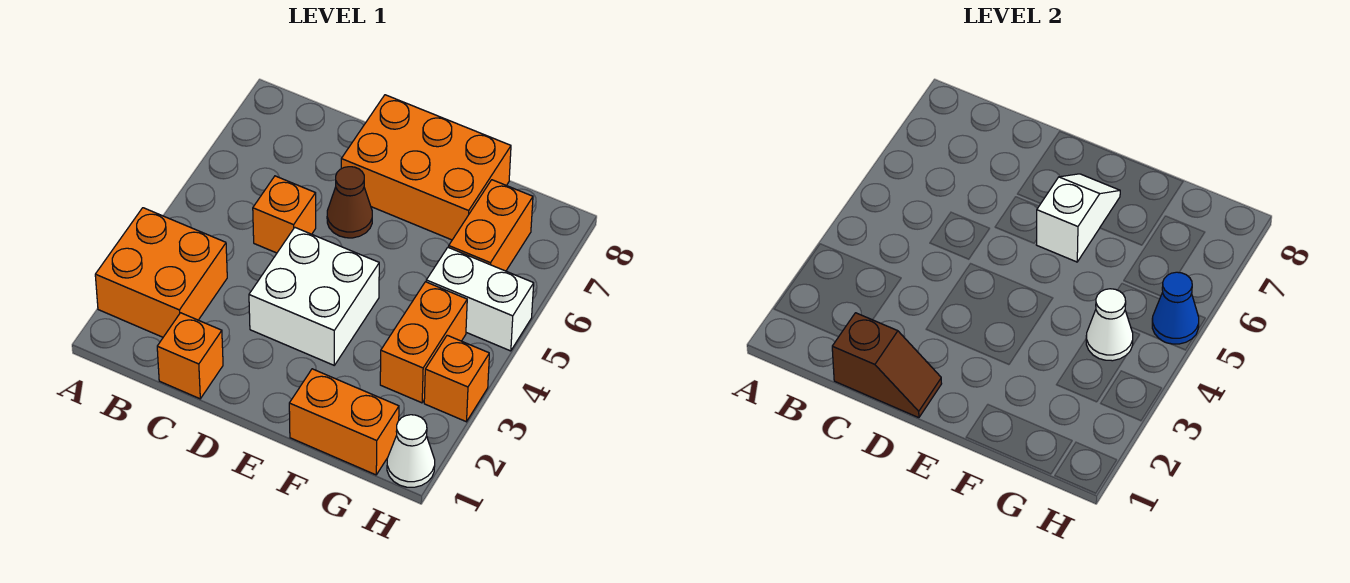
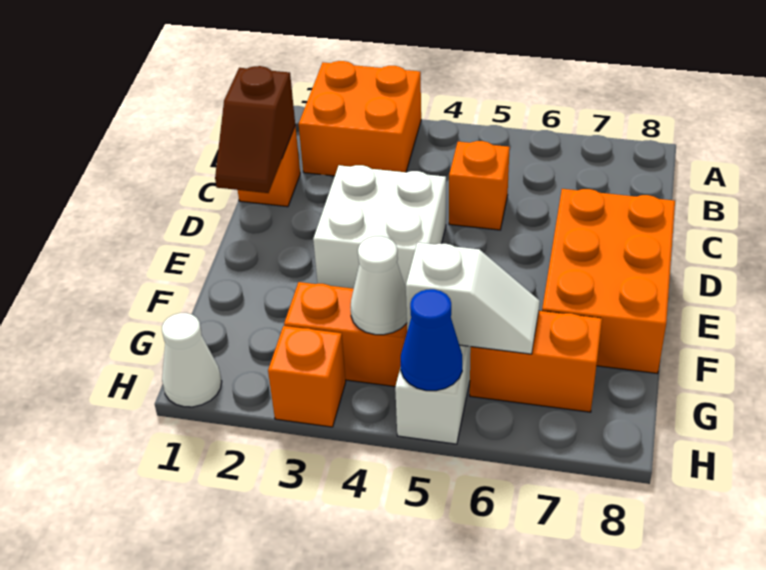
brown cone D6 level 1 -> none
white slope E6:E7 level 2 top 6 -> white slope G5:G6 level 2 top 5
orange brick F1:G1 level 1 -> none

